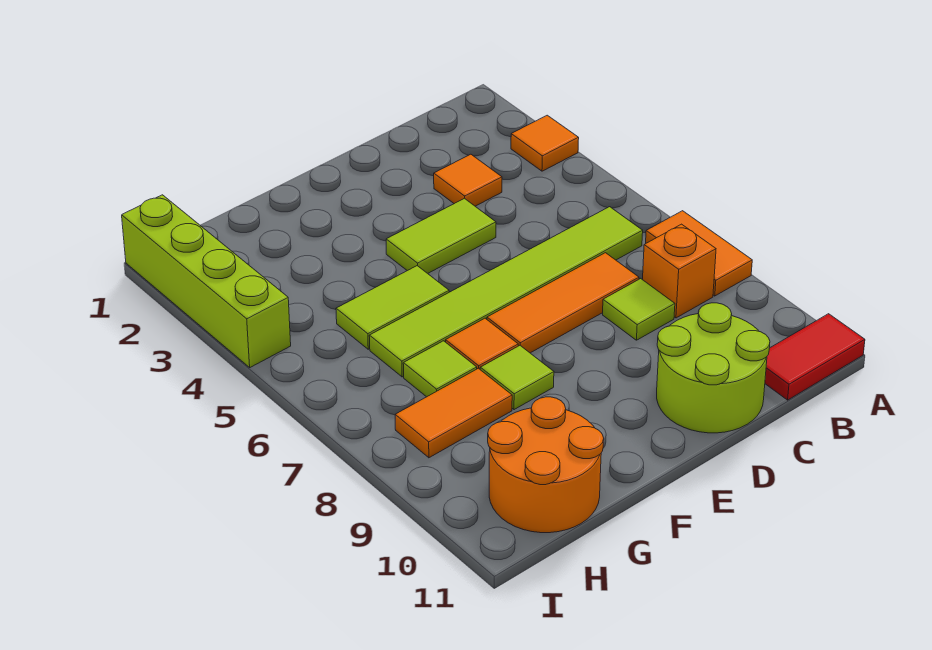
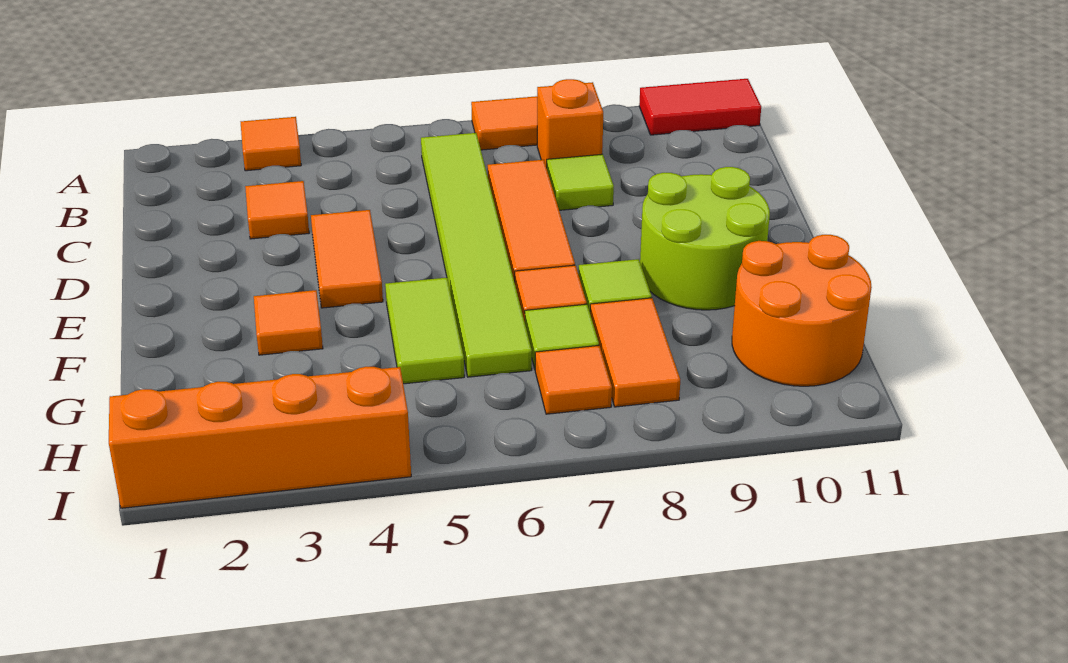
red tile A11:B11 level 1 -> red tile A10:A11 level 1
lime round brick C10:D11 level 1 -> lime round brick E9:F10 level 1
lime tile D4:E4 level 1 -> orange tile D4:E4 level 1
none -> orange tile F3 level 1
none -> orange tile H7 level 1
lime brick I1:I4 level 1 -> orange brick I1:I4 level 1

